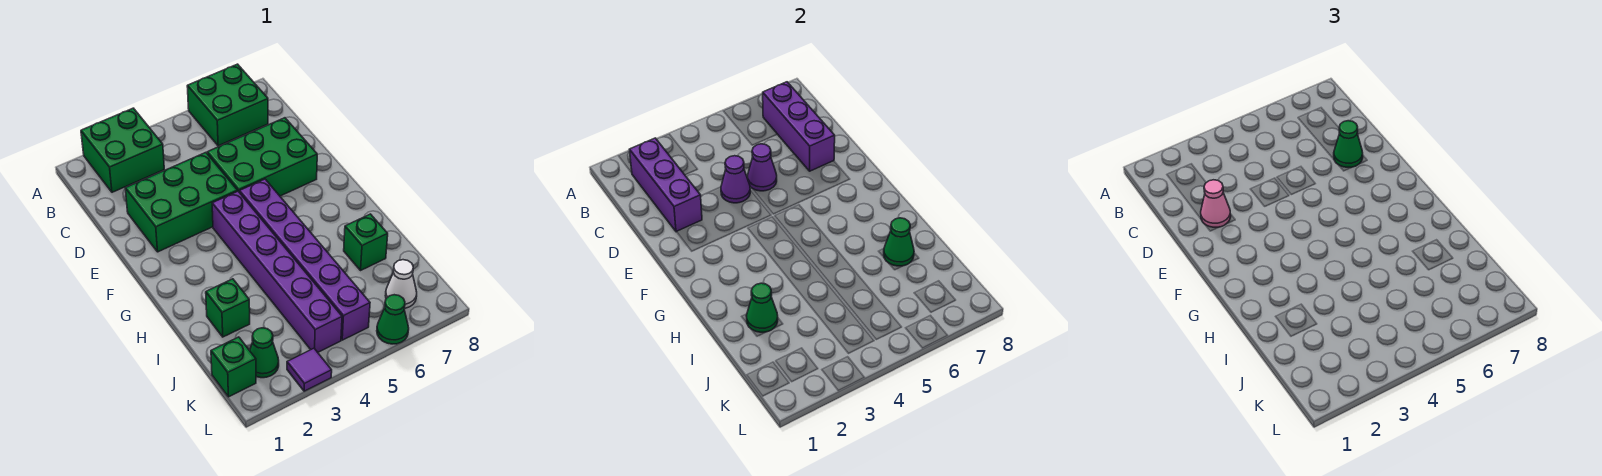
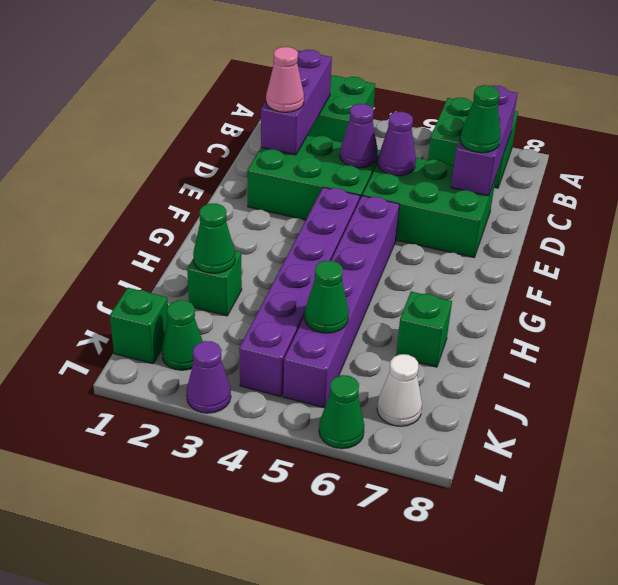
green cone I7 level 2 -> green cone J5 level 2
purple tile L3 level 1 -> purple cone L3 level 1

